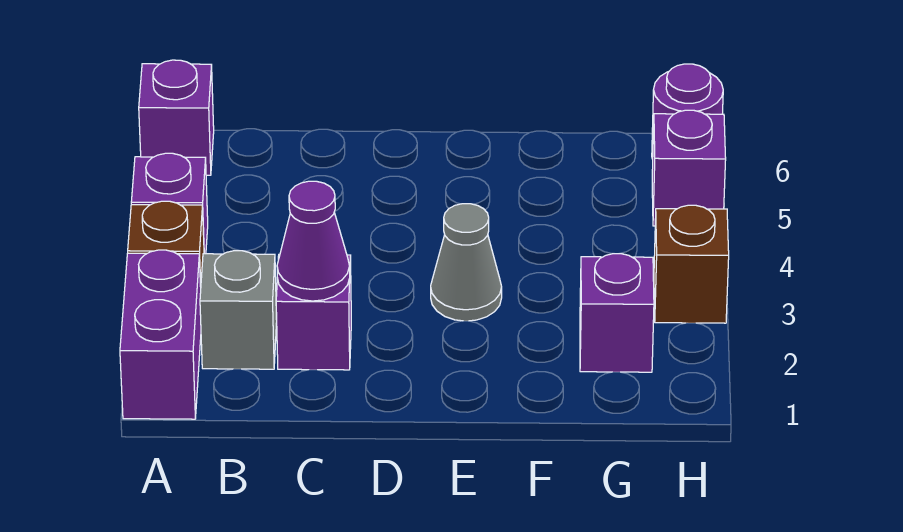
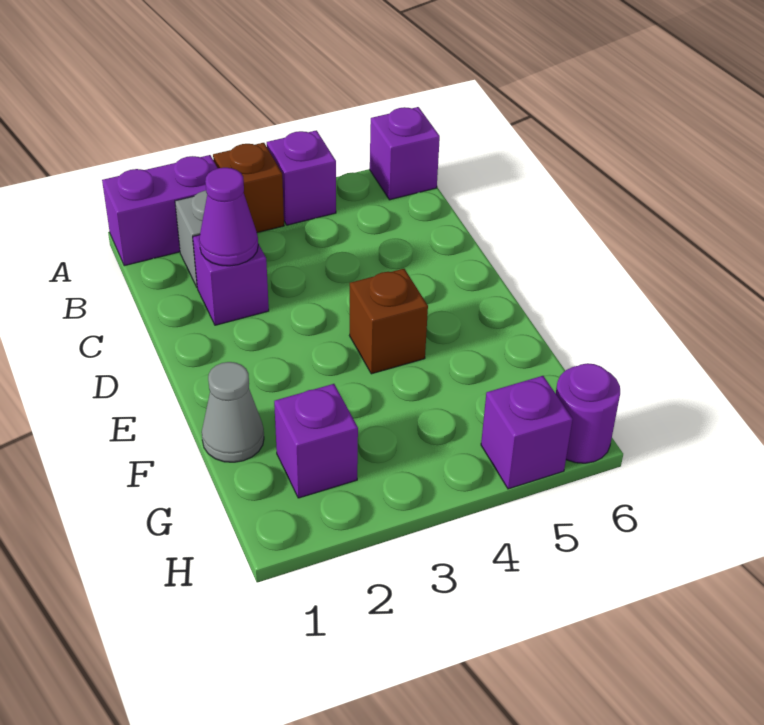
grey cone E3 level 1 -> grey cone F1 level 1
brown brick H3 level 1 -> brown brick E4 level 1

